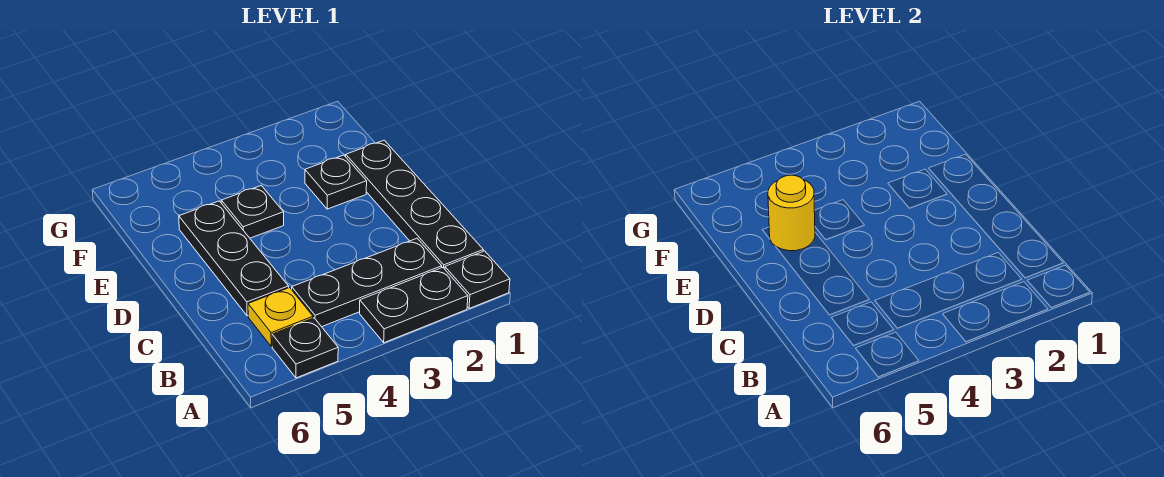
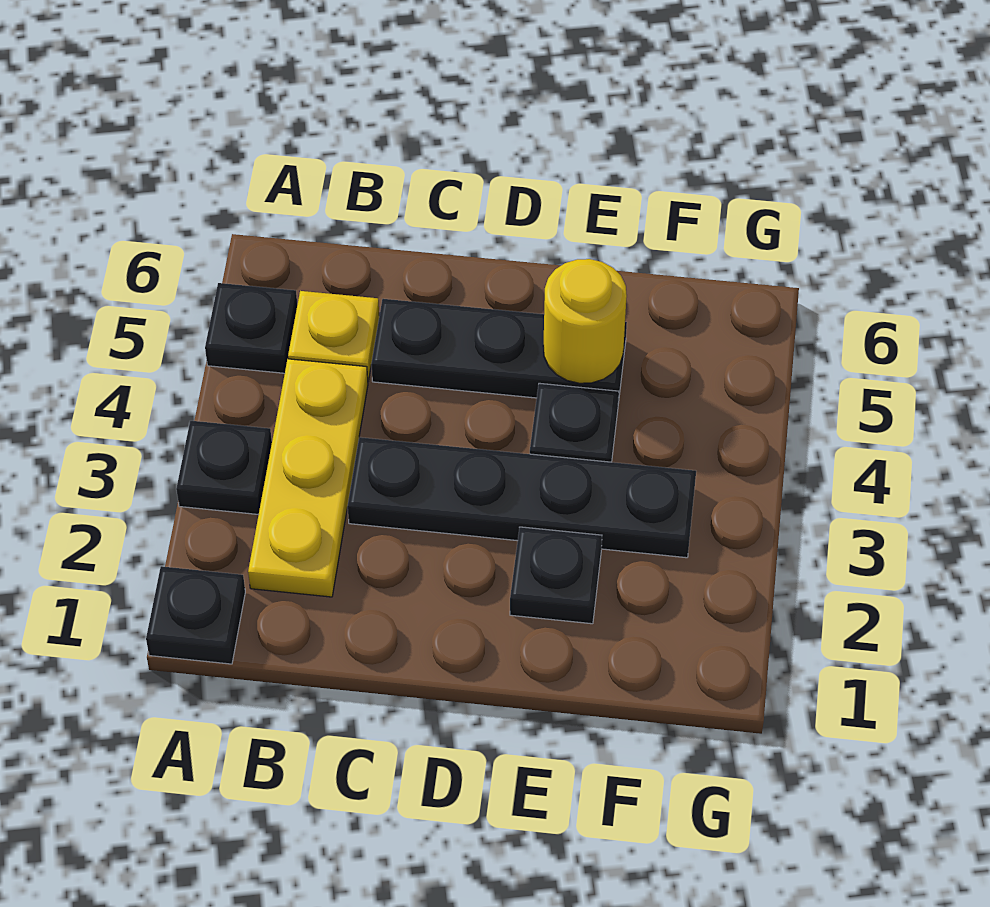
black plate A2:A3 level 1 -> black plate A3 level 1
black plate B1:E1 level 1 -> black plate C3:F3 level 1
black plate B2:B4 level 1 -> yellow plate B2:B4 level 1

